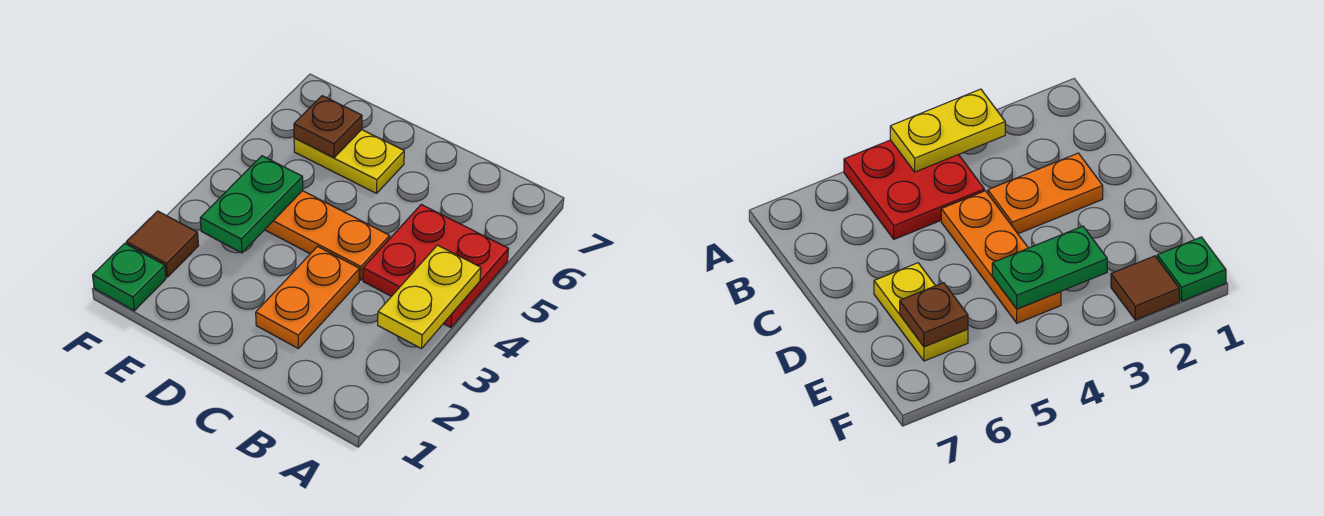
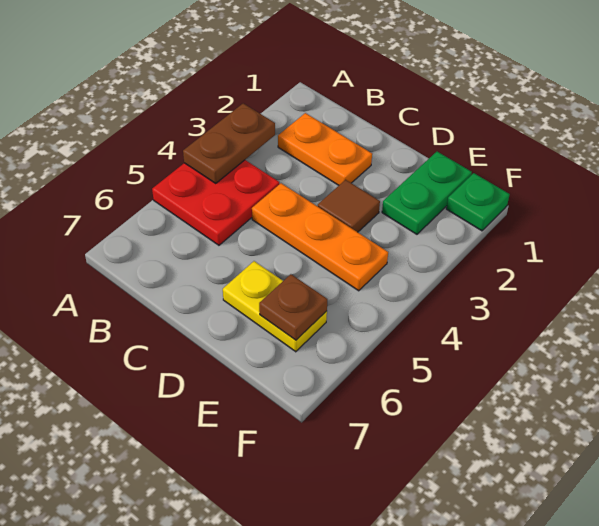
yellow plate A3:A4 level 2 -> brown plate A3:A4 level 2
orange plate C2:C3 level 1 -> orange plate B2:C2 level 1
green plate E3:E4 level 2 -> green plate E1:E2 level 1
brown tile F2 level 1 -> brown tile D3 level 1

